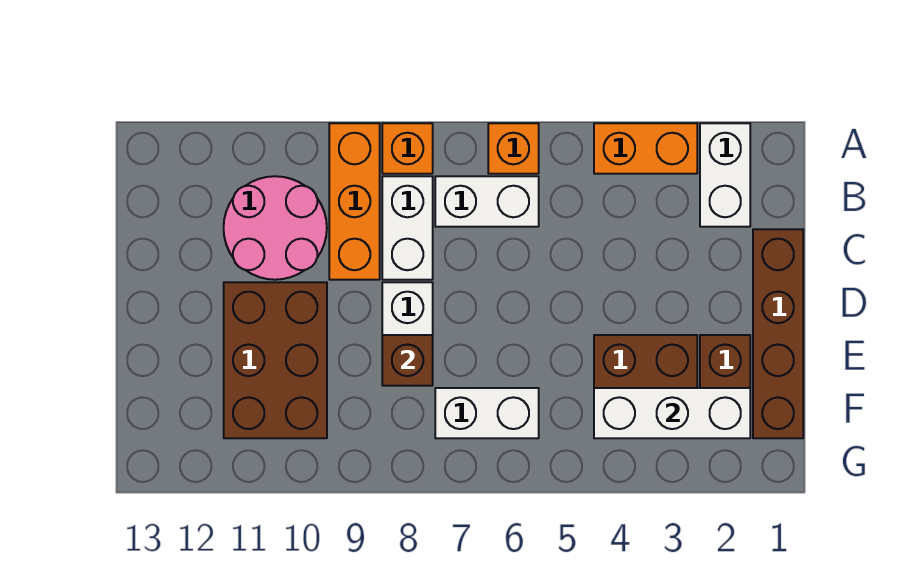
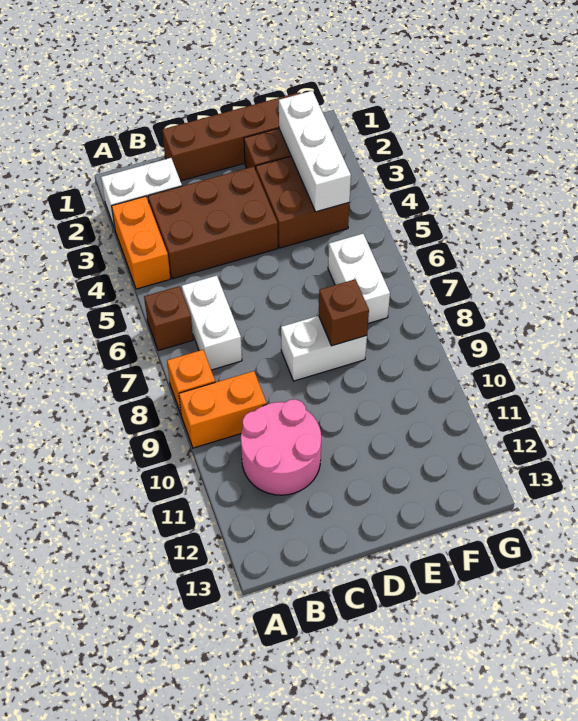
orange brick A6 level 1 -> brown brick A6 level 1
orange brick A9:C9 level 1 -> orange brick A9:B9 level 1
white brick B8:C8 level 1 -> none
brown brick D10:F11 level 1 -> brown brick B3:D4 level 1

